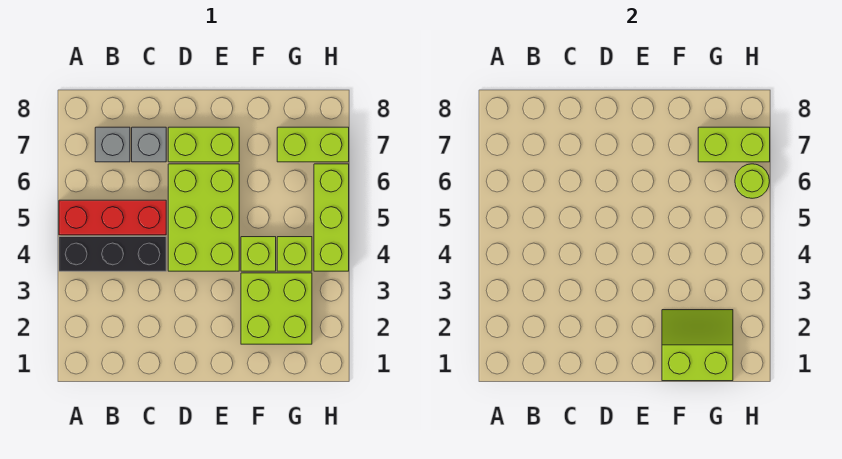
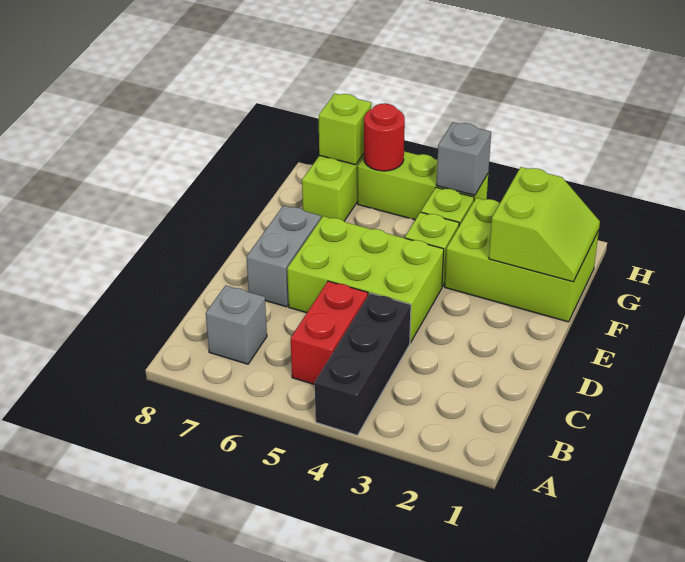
red brick A5:C5 level 1 -> red brick B5:C5 level 1
grey brick C7 level 1 -> grey brick H4 level 2
lime brick D7:E7 level 1 -> grey brick D7:E7 level 1
lime slope F1:G2 level 2 top 1 -> lime slope F1:G2 level 2 top 2
lime brick F2:G3 level 1 -> lime brick F1:G3 level 1
lime brick G7:H7 level 2 -> lime brick H7 level 2
lime round brick H6 level 2 -> red round brick H6 level 2

